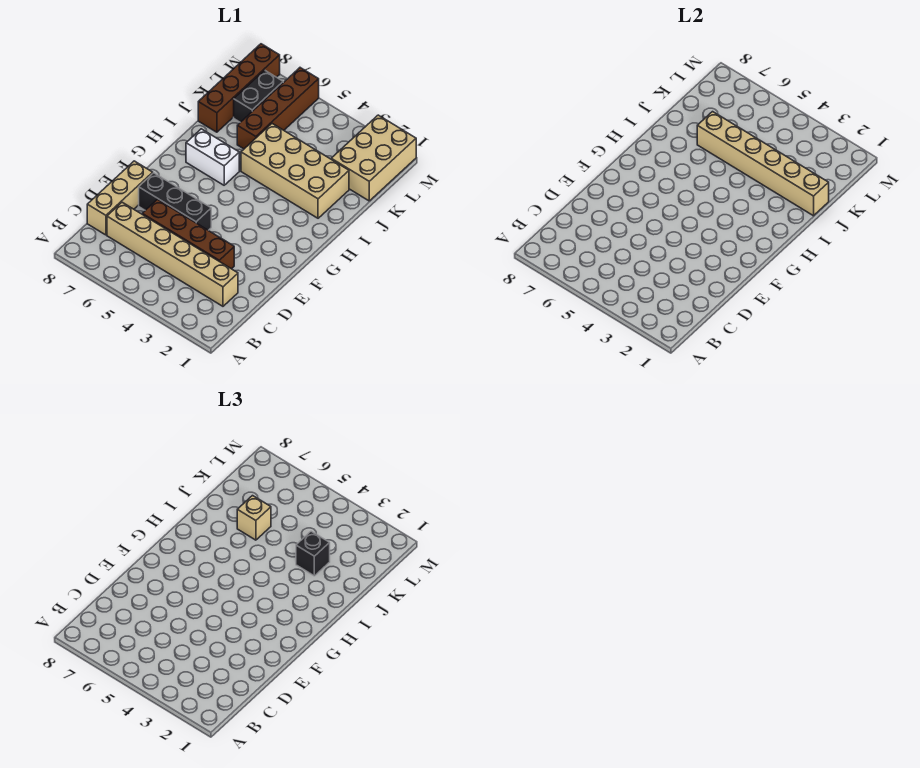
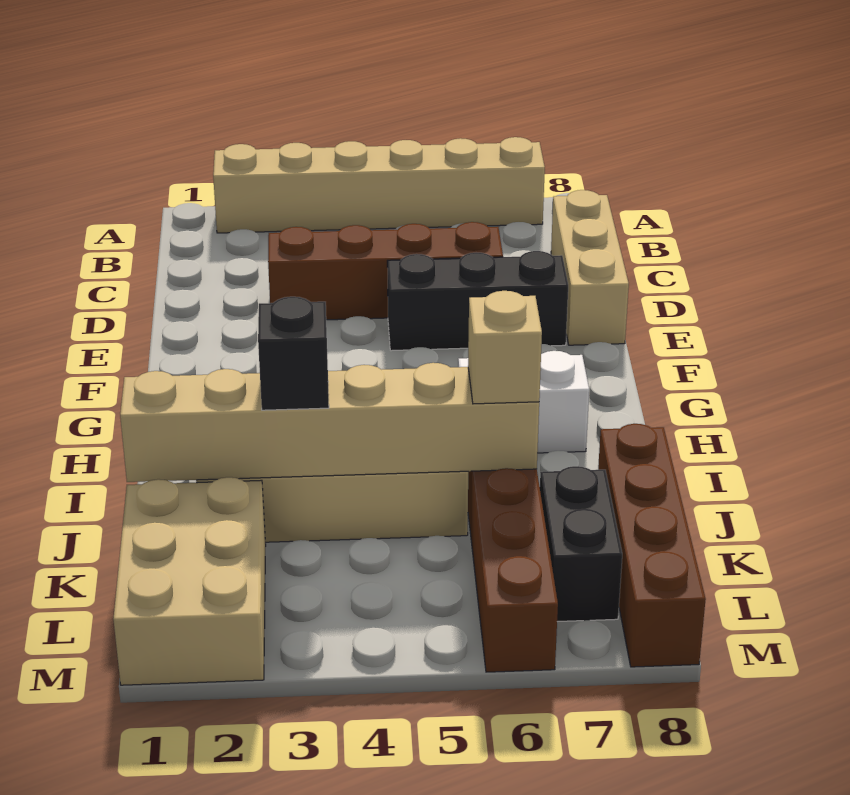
tan brick C2:C7 level 1 -> tan brick A2:A7 level 1

